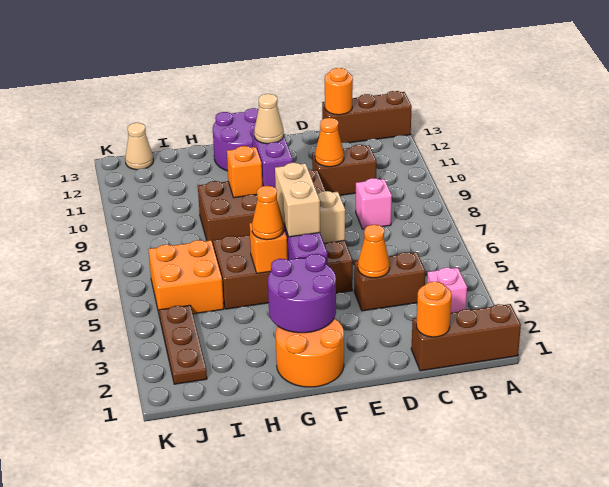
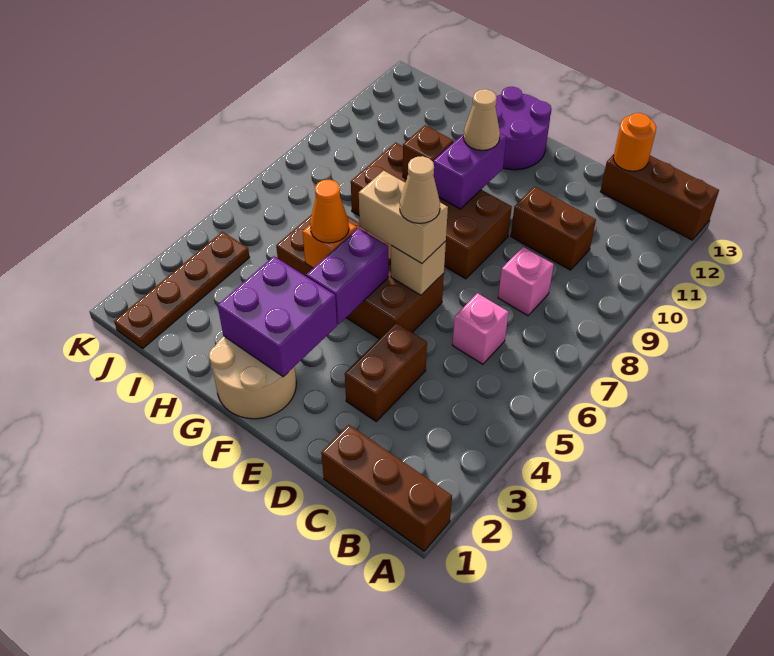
pink brick B3 level 1 -> pink brick C6 level 1
orange round brick C1 level 2 -> none
brown brick C4:D4 level 1 -> brown brick D3:D4 level 1
orange cone D4 level 2 -> none
orange cone D10 level 2 -> none
orange round brick F1:G2 level 1 -> tan round brick F1:G2 level 1
purple round brick F2:G3 level 2 -> purple brick F2:G3 level 2
tan brick F5:F6 level 3 -> tan brick E6:F6 level 3
orange brick G9 level 2 -> brown brick G9 level 2
orange brick I5:J6 level 1 -> none
brown plate J2:J4 level 1 -> brown plate J1:J4 level 1
tan cone J13 level 1 -> tan cone E6 level 4

